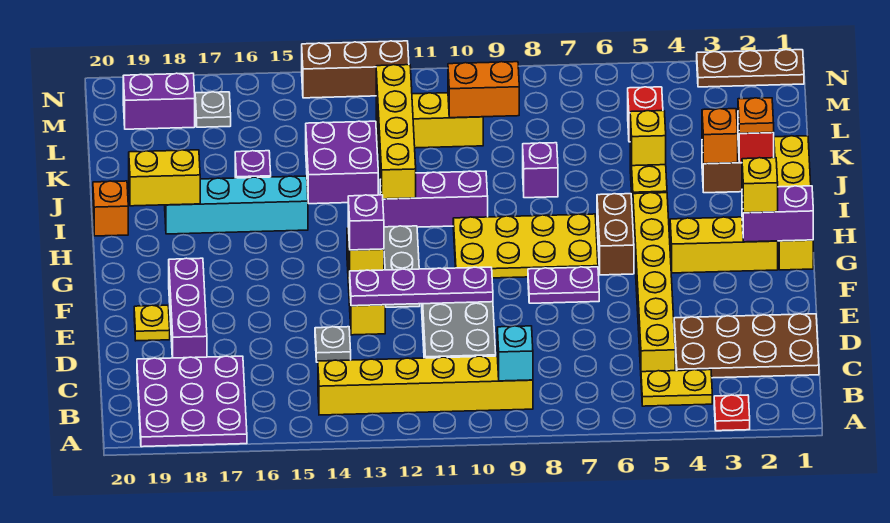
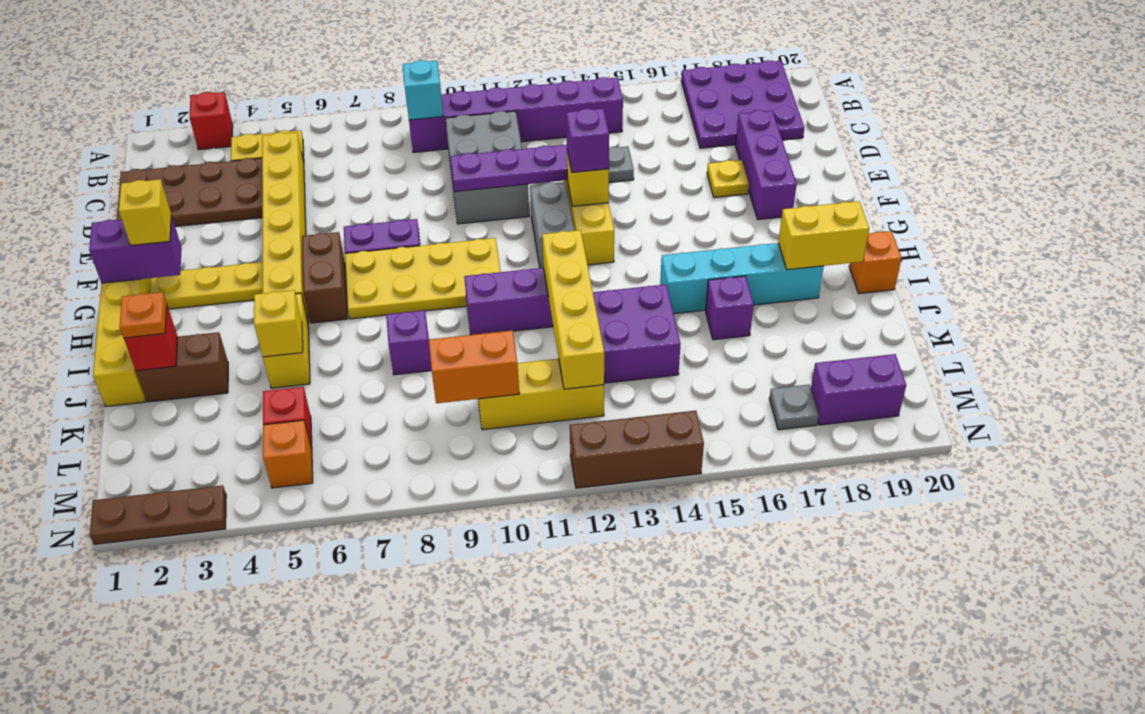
red plate A3 level 1 -> red brick A3 level 1
yellow brick B9:B14 level 1 -> purple brick B9:B14 level 1
yellow plate E19 level 1 -> yellow plate E17 level 1
yellow brick G2:G4 level 1 -> yellow plate G2:G4 level 1
orange brick J3 level 2 -> orange brick M5 level 1

